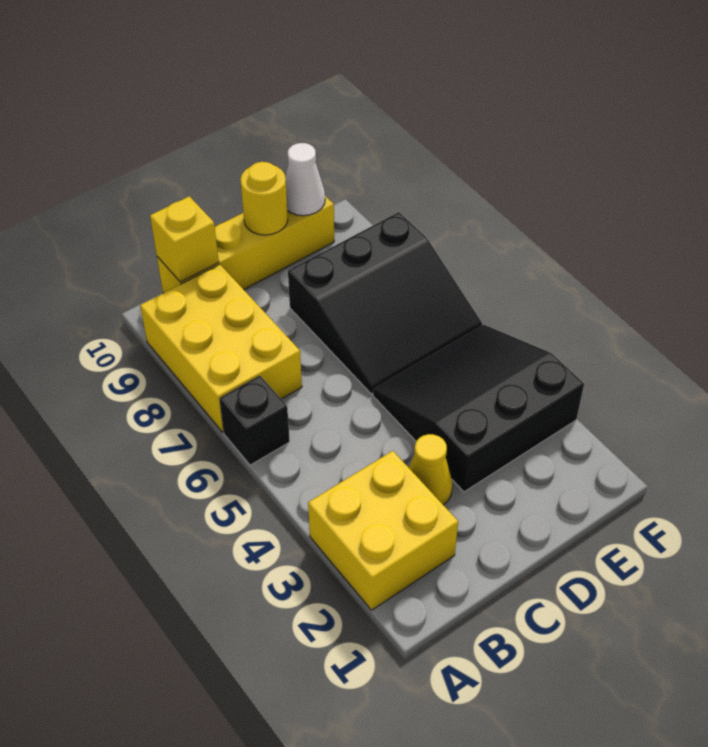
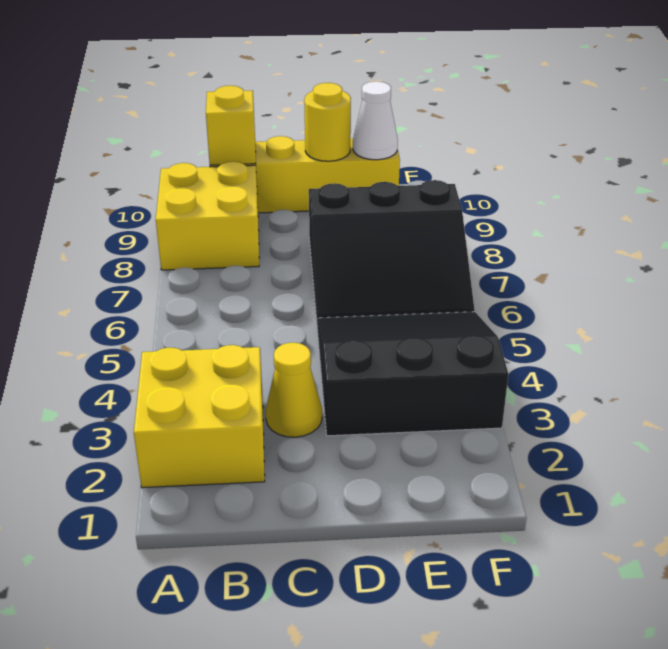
black brick A6 level 1 -> none
yellow brick A7:B9 level 1 -> yellow brick A8:B9 level 1

